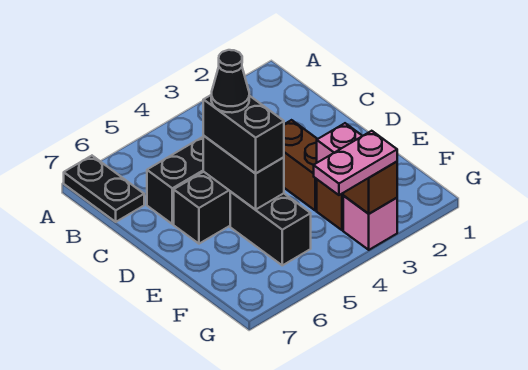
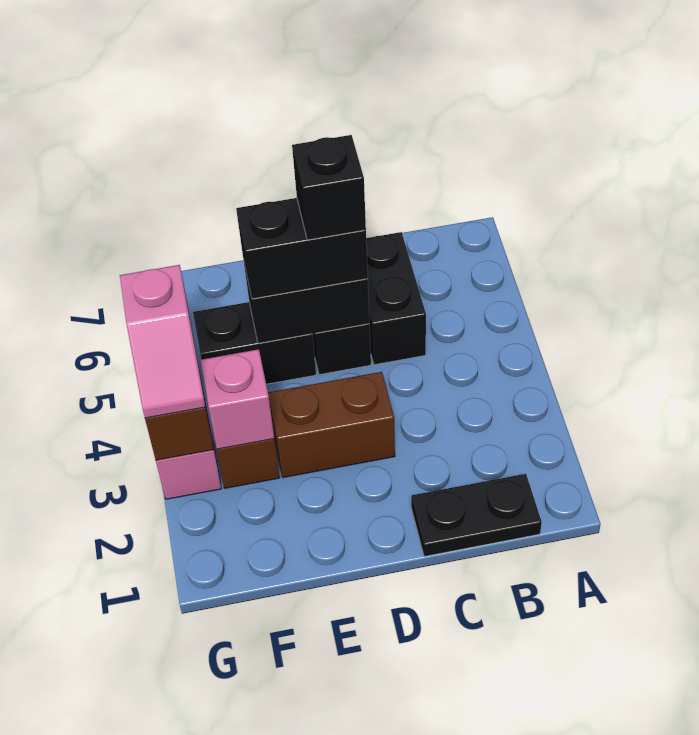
black plate A7:B7 level 1 -> black plate B1:C1 level 1
black cone D5 level 4 -> black brick D5 level 4
pink plate G3:G4 level 3 -> pink slope G3:G4 level 3 top 4

